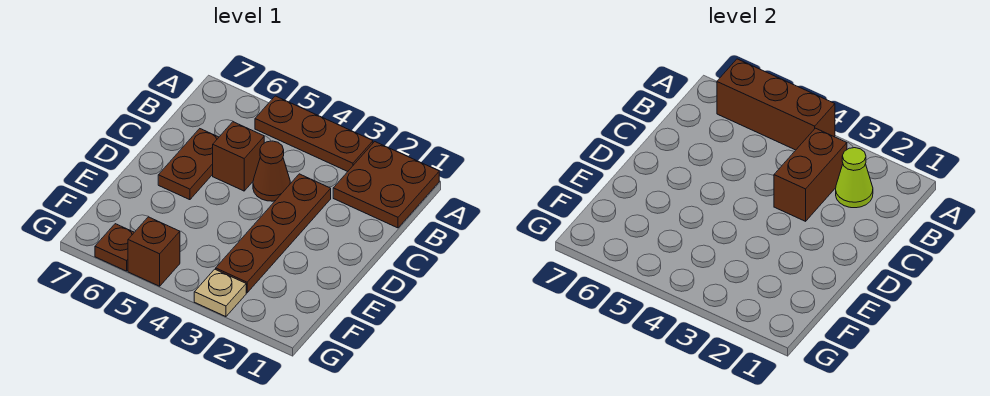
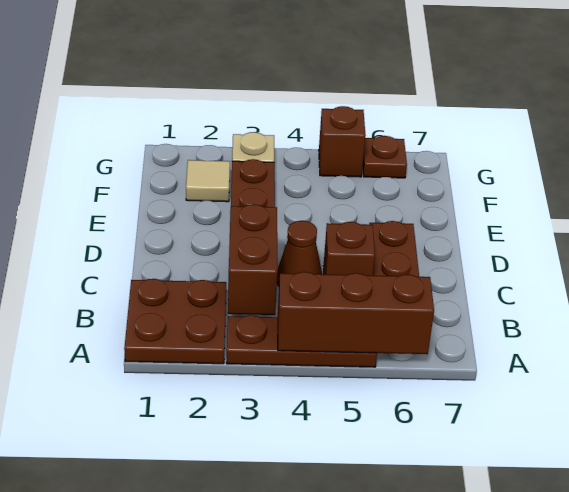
lime cone B2 level 2 -> none
none -> tan tile F2 level 1

